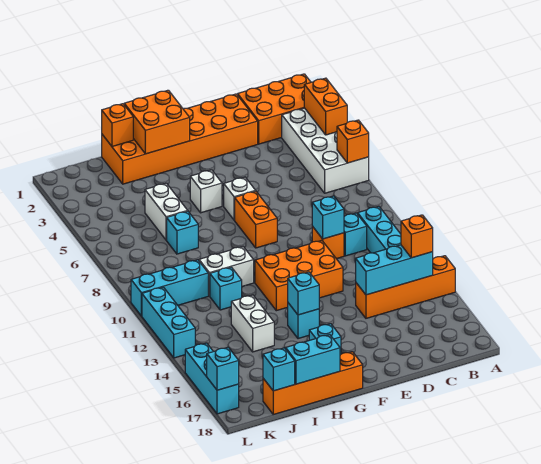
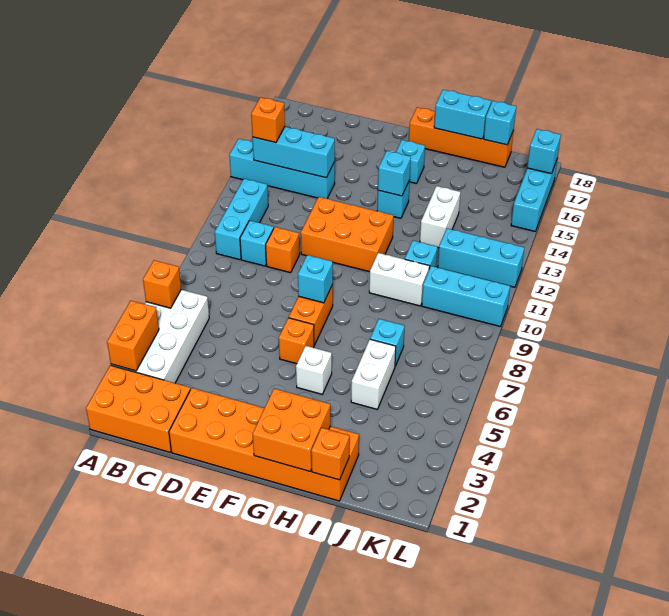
orange brick A14:D14 level 1 -> cyan brick A14:D14 level 1
cyan brick D10 level 2 -> cyan brick F8 level 2
white brick F6 level 1 -> orange brick F6 level 1
cyan brick L11:L13 level 1 -> cyan brick J12:L12 level 1

